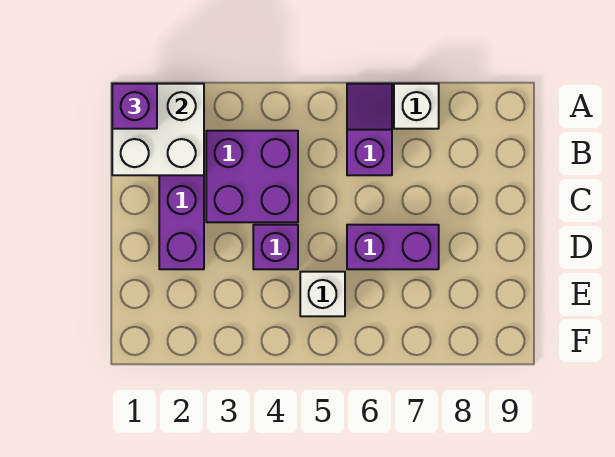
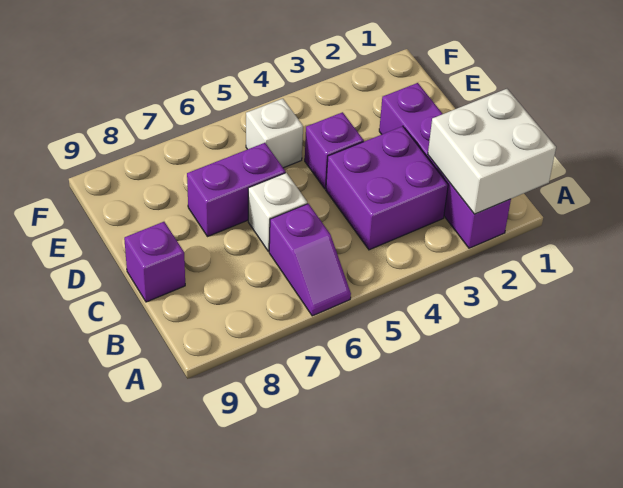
purple brick A1 level 3 -> purple brick C9 level 1
white brick A7 level 1 -> white brick C6 level 1

